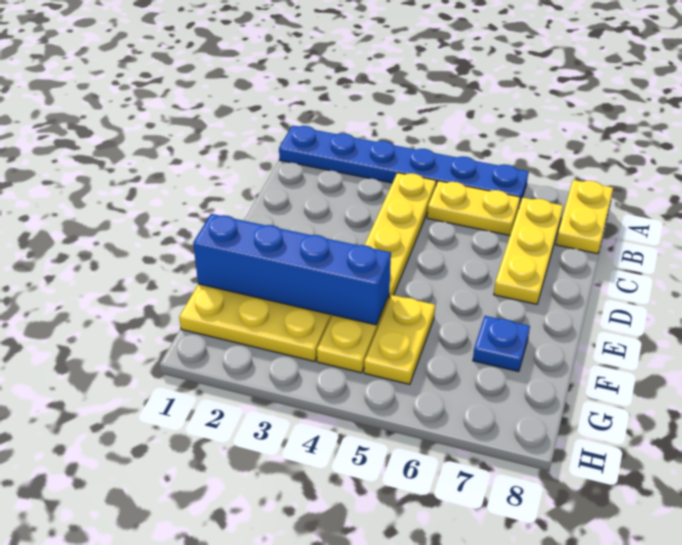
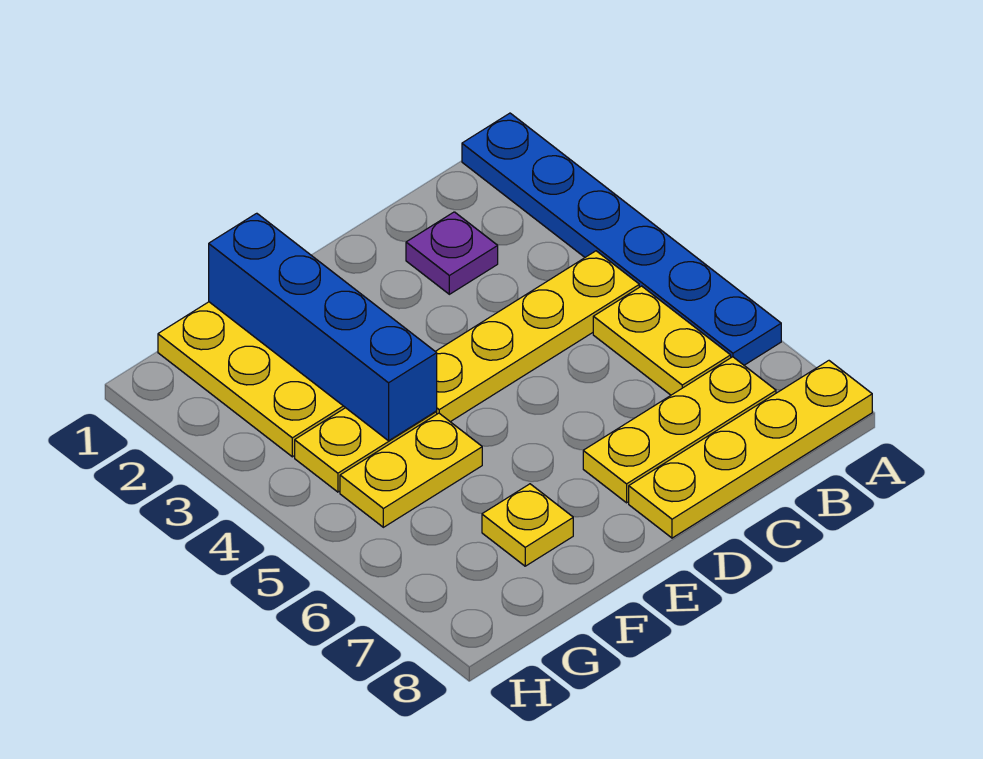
yellow plate A8:B8 level 1 -> yellow plate A8:D8 level 1
none -> purple plate C2 level 1
blue plate F7 level 1 -> yellow plate F7 level 1

